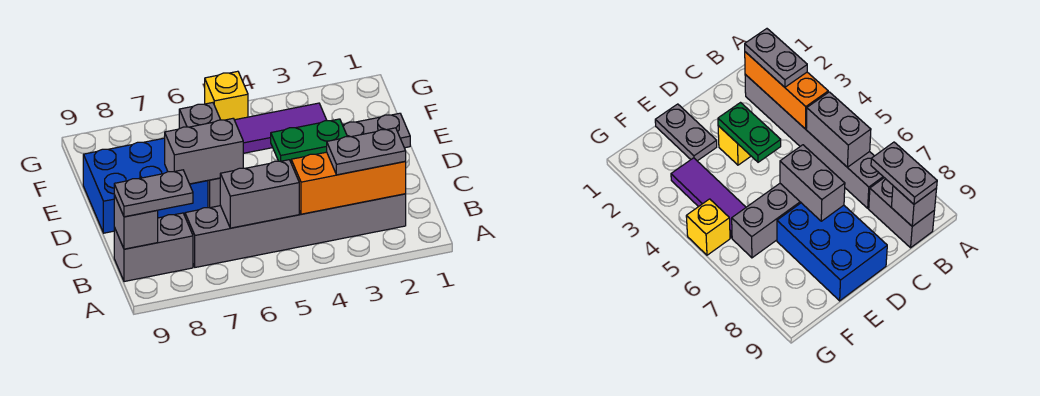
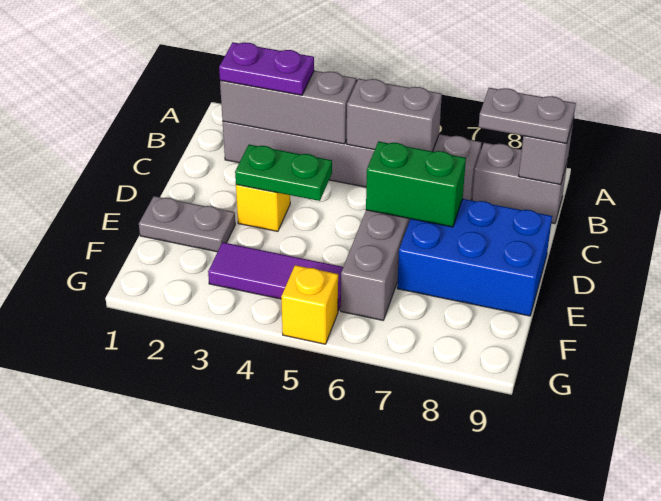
orange brick B2:B4 level 2 -> grey brick B2:B4 level 2
grey plate B2:B3 level 3 -> purple plate B2:B3 level 3
grey brick D6:D7 level 2 -> green brick D6:D7 level 2

